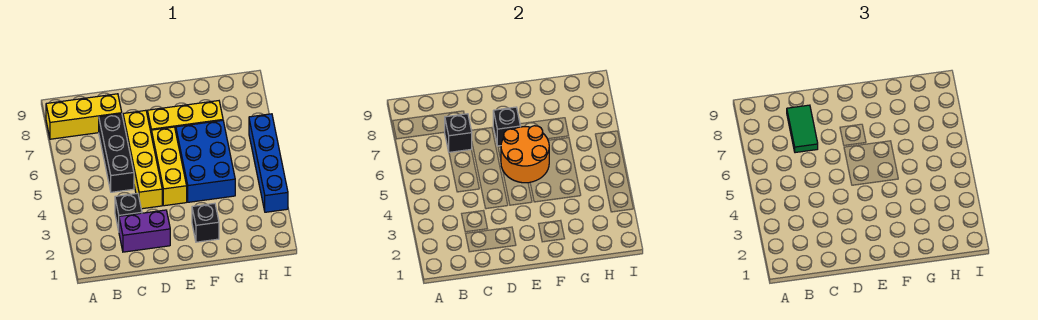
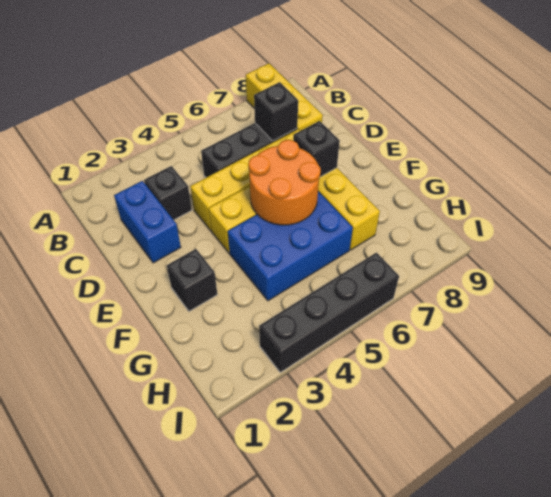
purple brick C2:D2 level 1 -> blue brick C2:D2 level 1
green tile C7:C8 level 3 -> none
blue brick I3:I6 level 1 -> black brick I3:I6 level 1

